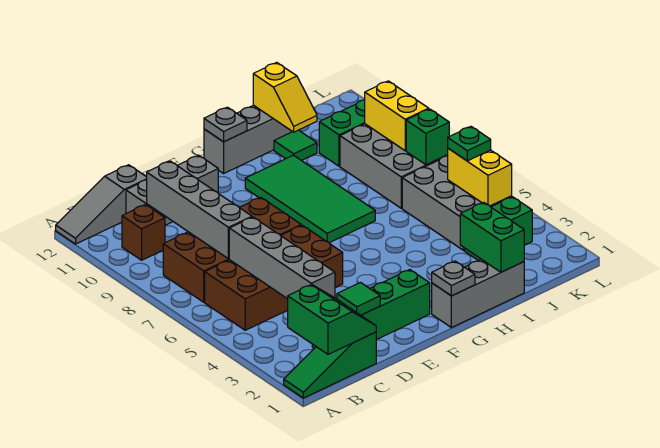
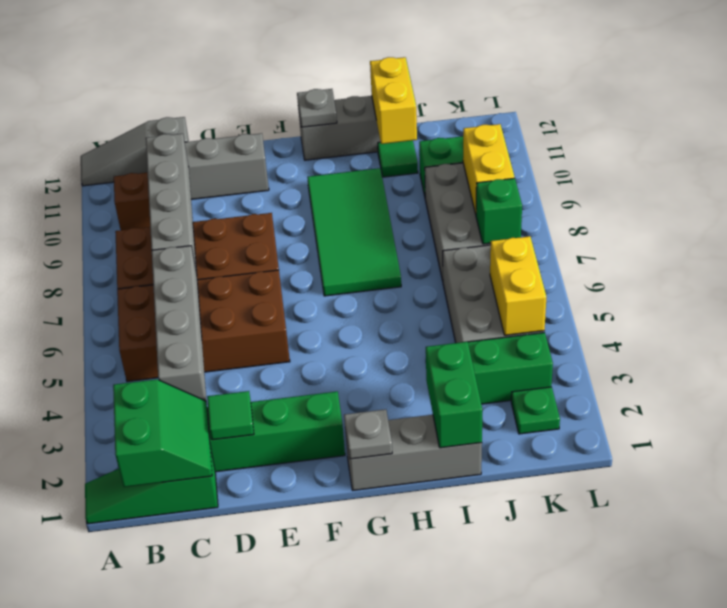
yellow slope I11:I12 level 2 top 12 -> yellow brick I11:I12 level 2
green plate K5 level 3 -> green plate K2 level 1

